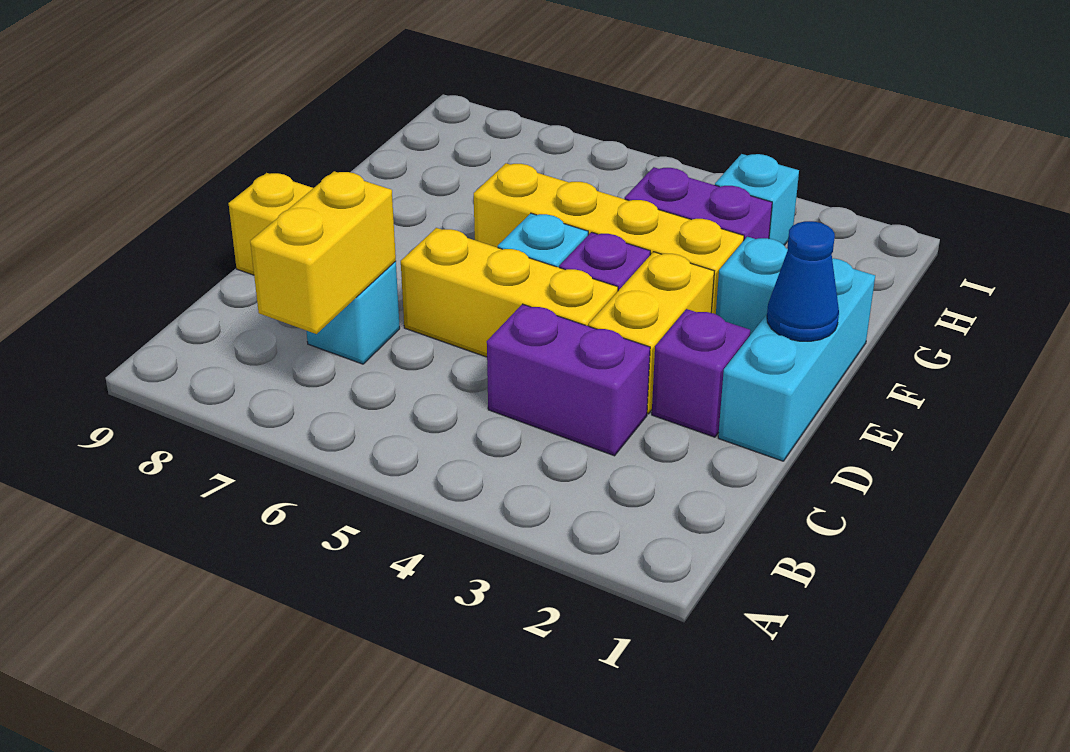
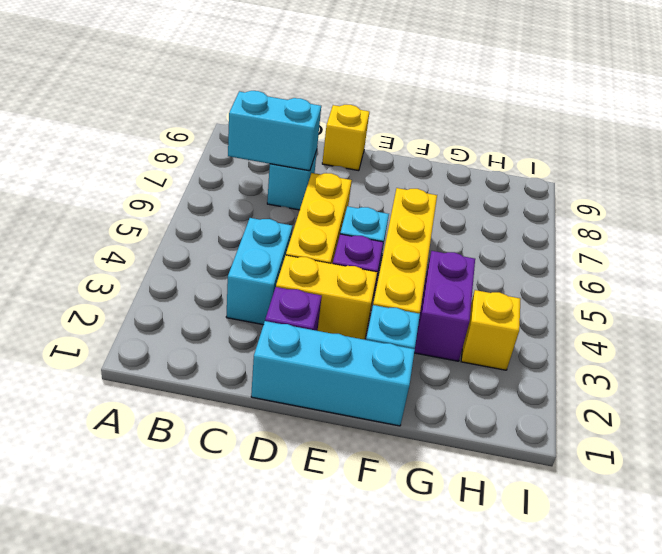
yellow brick B7:C7 level 2 -> cyan brick B7:C7 level 2
purple brick C3:C4 level 1 -> cyan brick C3:C4 level 1
blue cone E1 level 2 -> none
cyan brick H3 level 1 -> yellow brick H3 level 1

